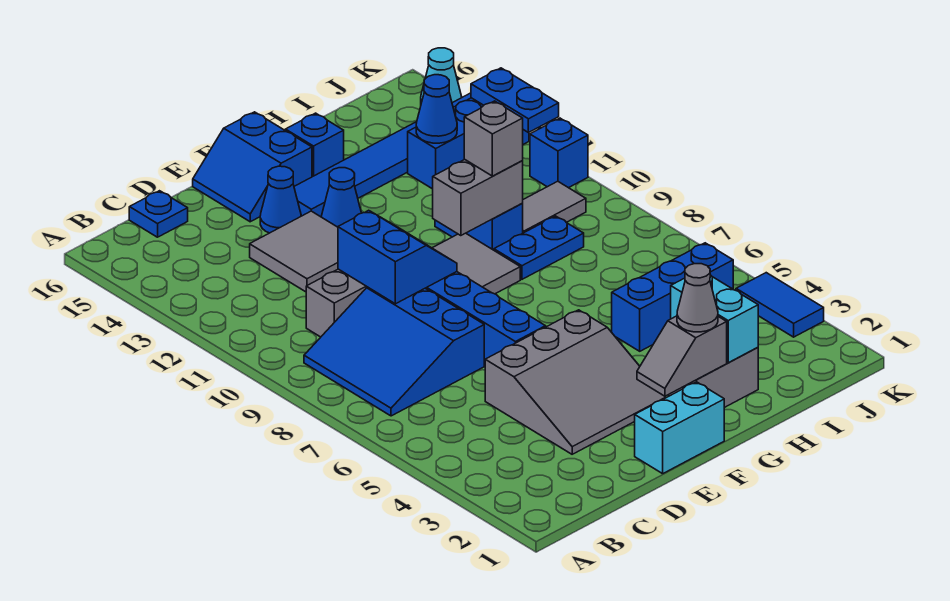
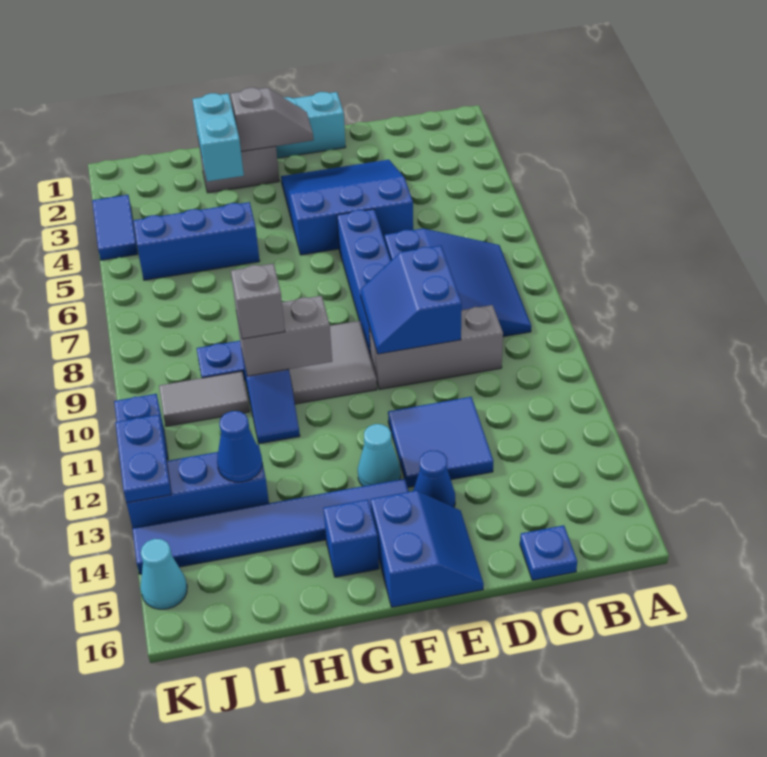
grey slope D3:F5 level 1 top 5 -> blue slope D3:F5 level 1 top 5
grey tile D12:E13 level 1 -> blue tile D12:E13 level 1
blue cone F13 level 1 -> cyan cone F13 level 1
grey cone G2 level 3 -> none

